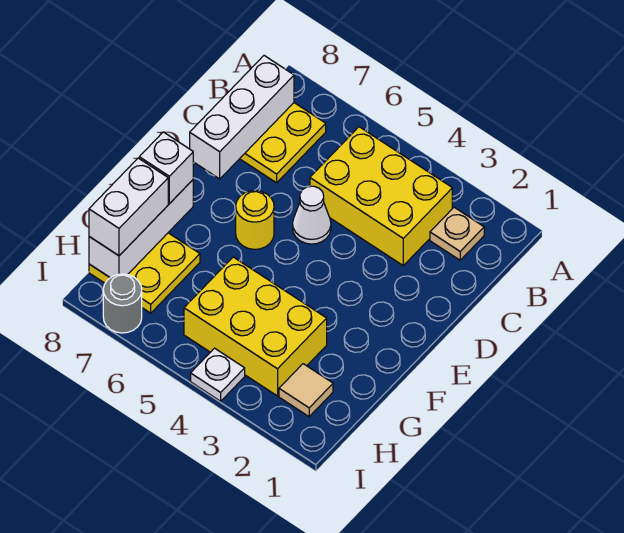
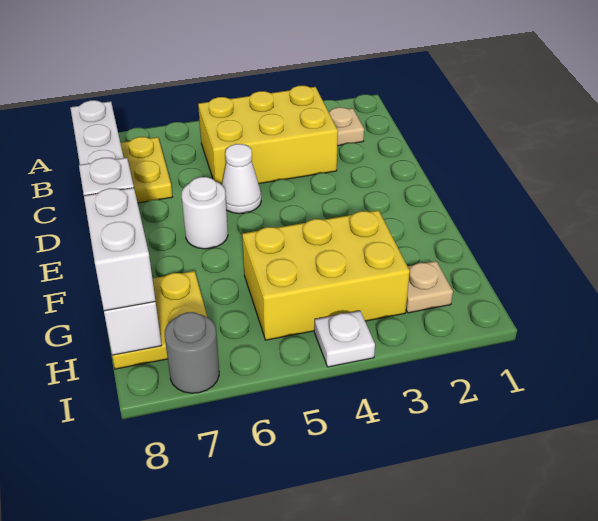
yellow round brick E6 level 1 -> white round brick E6 level 1
tan tile H2 level 1 -> tan plate H2 level 1

